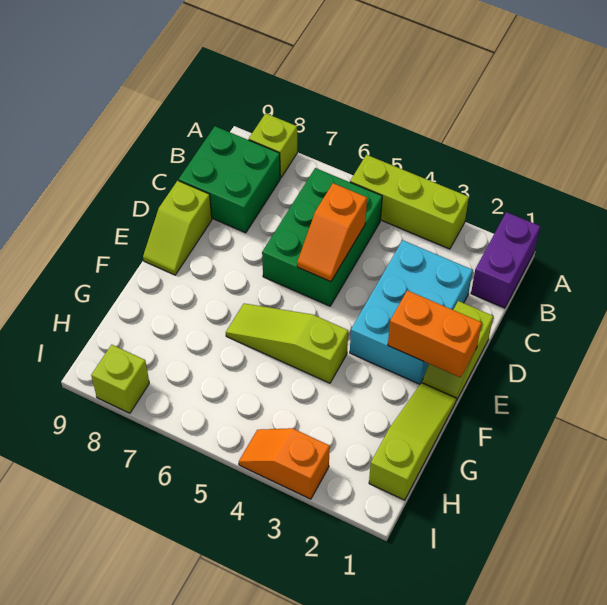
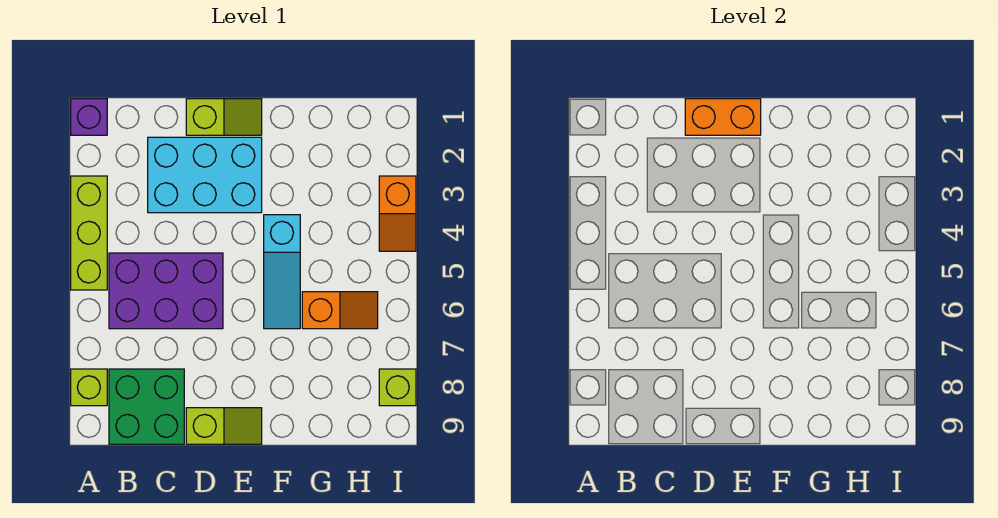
purple brick A1:B1 level 1 -> purple brick A1 level 1
green brick B5:D6 level 1 -> purple brick B5:D6 level 1
orange slope C5:D5 level 2 top C -> orange slope G6:H6 level 1 top G
orange brick E1:E2 level 2 -> orange brick D1:E1 level 2
lime slope F1:H1 level 1 top H -> none
lime slope F4:F6 level 1 top 4 -> cyan slope F4:F6 level 1 top 4

